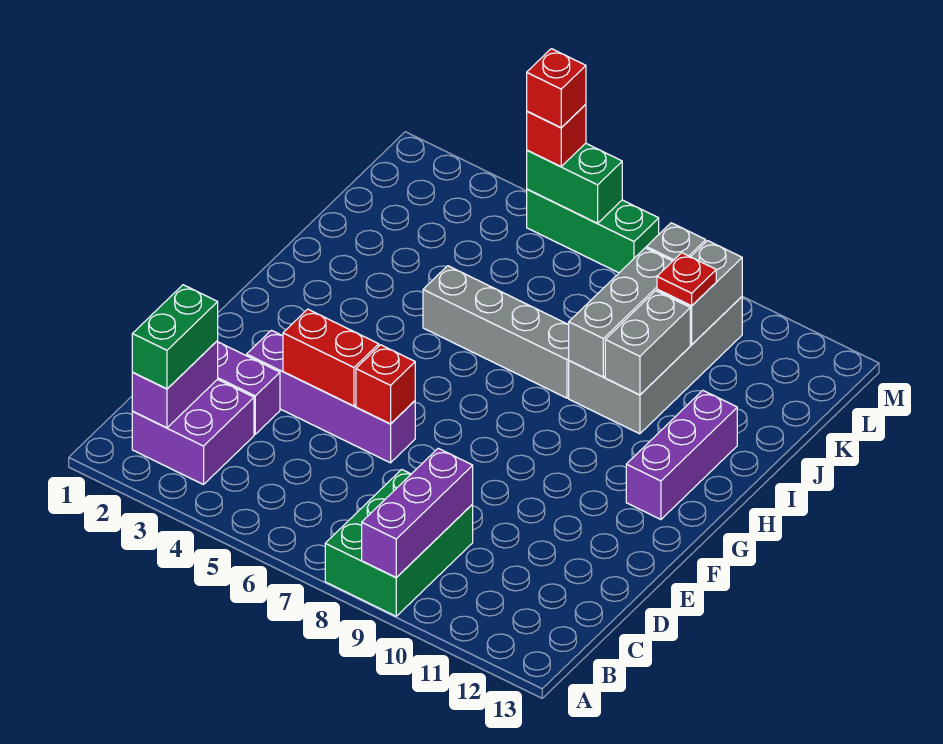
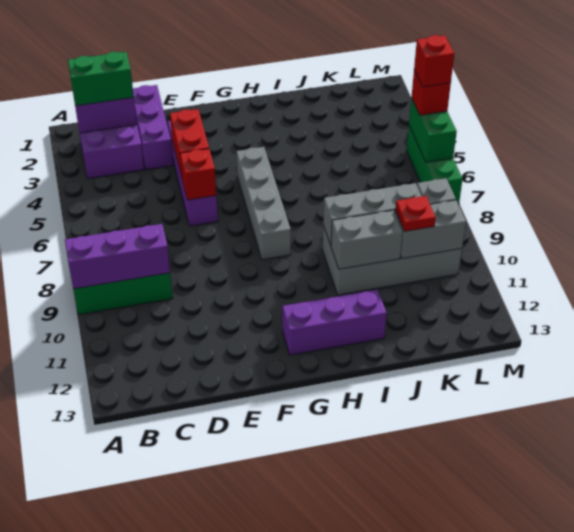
grey brick I5:I8 level 1 -> grey brick G5:G8 level 1

